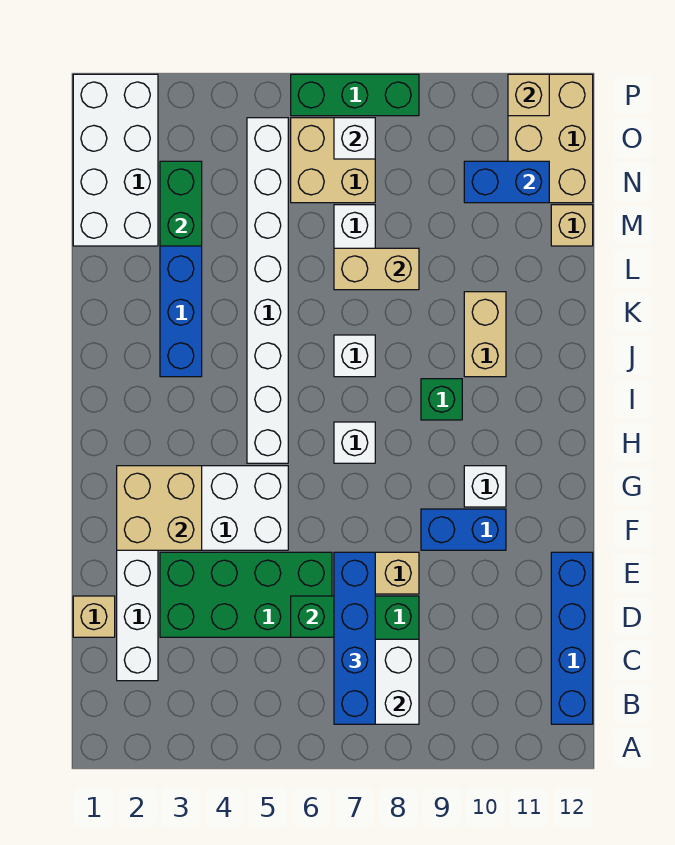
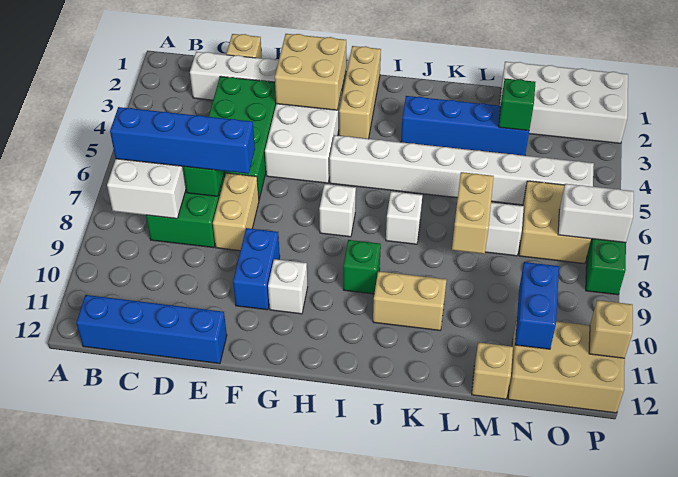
none -> tan brick H1:H3 level 1
green brick M3:N3 level 2 -> green brick M3 level 2
white brick O7 level 2 -> white brick O7:P7 level 2

